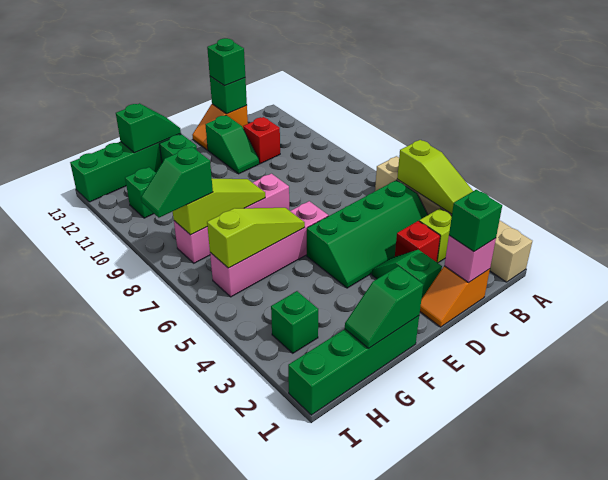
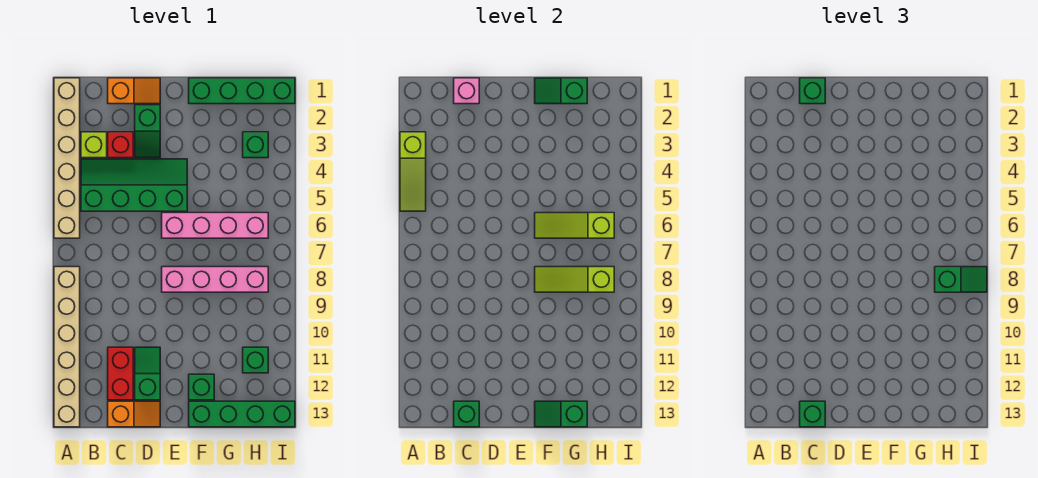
lime slope A3:A5 level 2 top 5 -> lime slope A3:A5 level 2 top 3
none -> tan brick A8:A13 level 1
red brick C11 level 1 -> red brick C11:C12 level 1
green slope F1:G1 level 2 top F -> green slope F1:G1 level 2 top G

